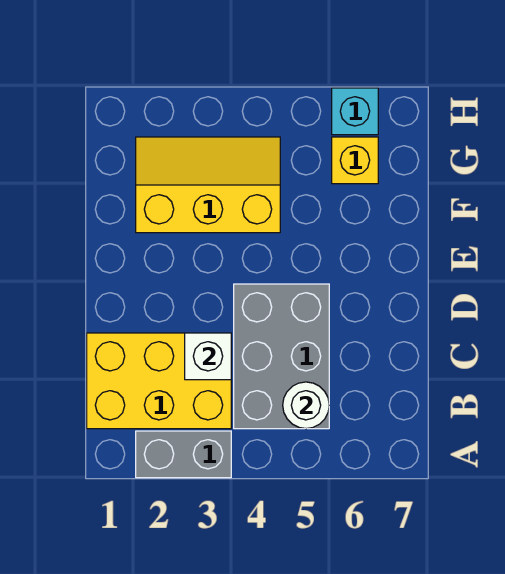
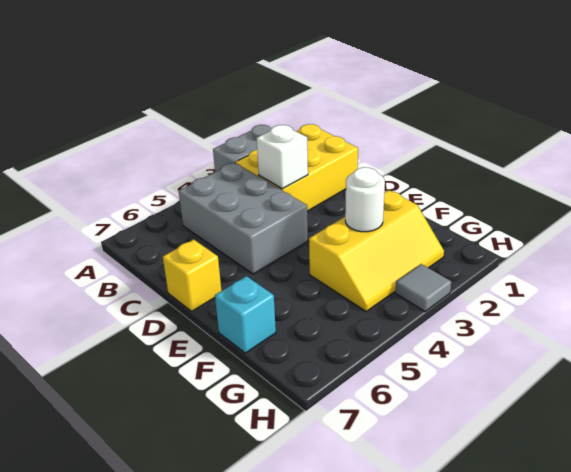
white round brick B5 level 2 -> white round brick F3 level 2
yellow brick G6 level 1 -> yellow brick D7 level 1
none -> grey tile H3 level 1
cyan brick H6 level 1 -> cyan brick F7 level 1

